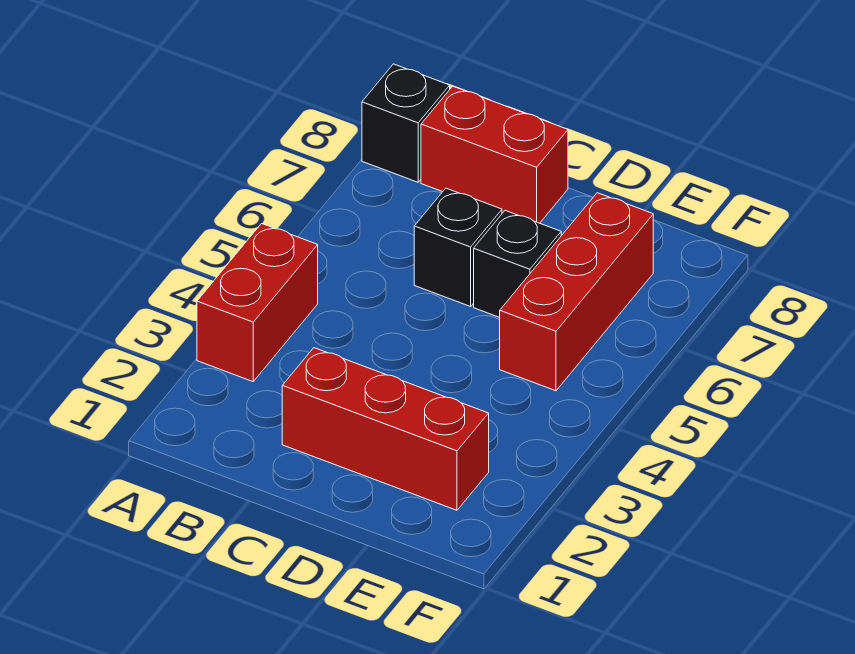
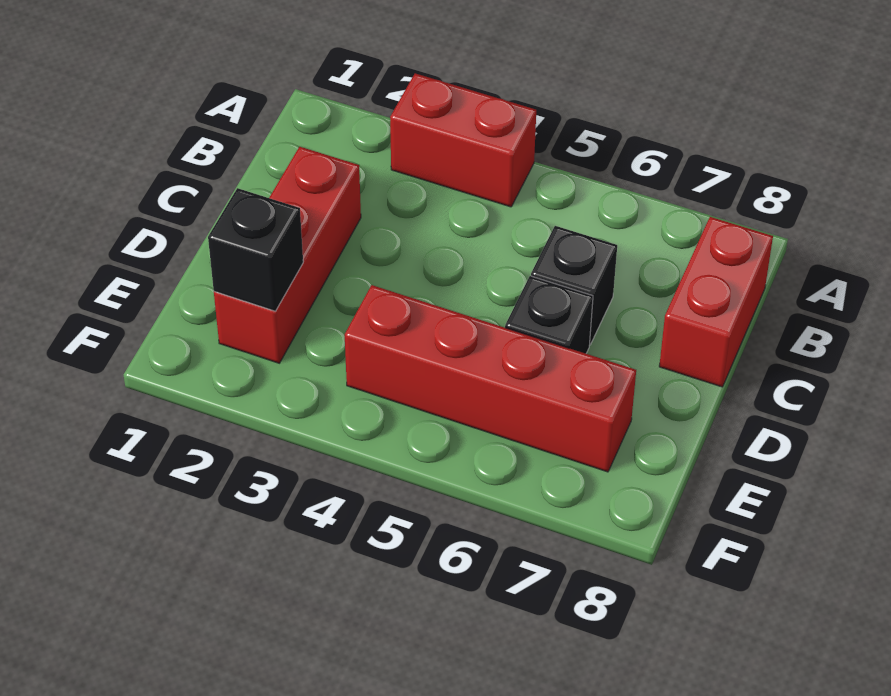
black brick A8 level 1 -> black brick E2 level 2
red brick E5:E7 level 1 -> red brick E4:E7 level 1

